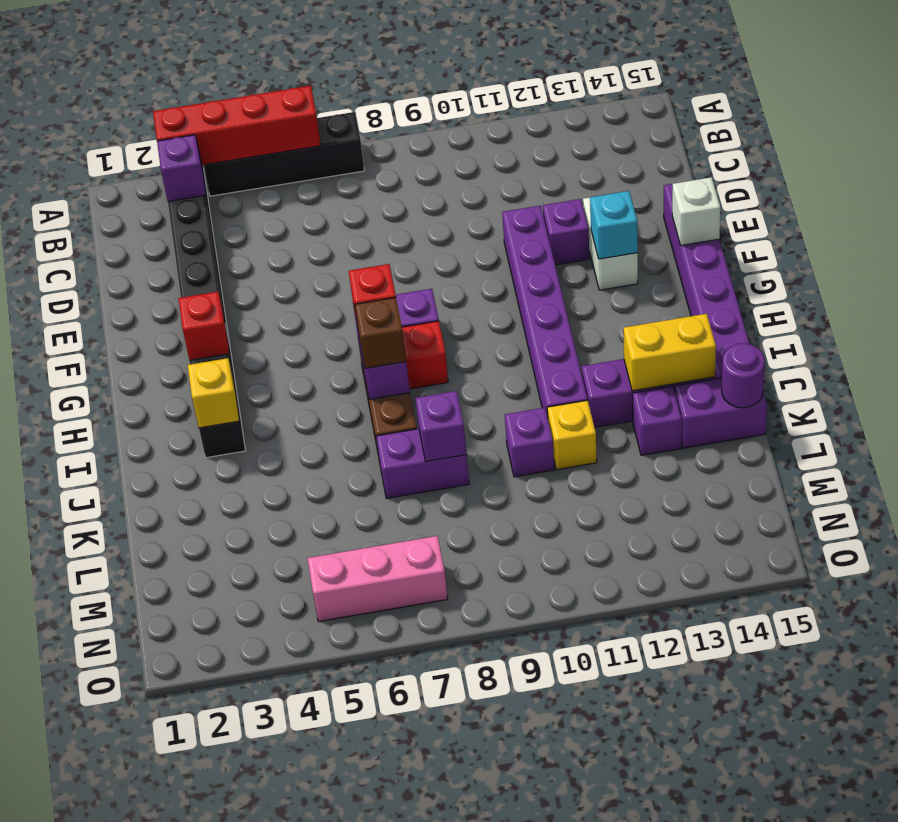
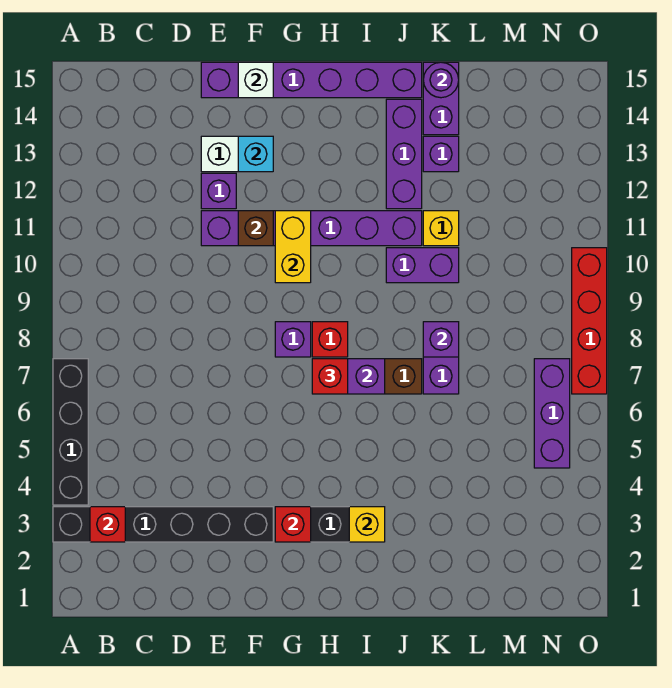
red brick A3:A6 level 2 -> red brick O7:O10 level 1
purple brick B3 level 2 -> red brick B3 level 2
brown brick I7 level 3 -> brown brick F11 level 2
yellow brick J13:J14 level 2 -> yellow brick G10:G11 level 2
purple brick K10 level 1 -> purple brick J10:K10 level 1
pink brick N5:N7 level 1 -> purple brick N5:N7 level 1

